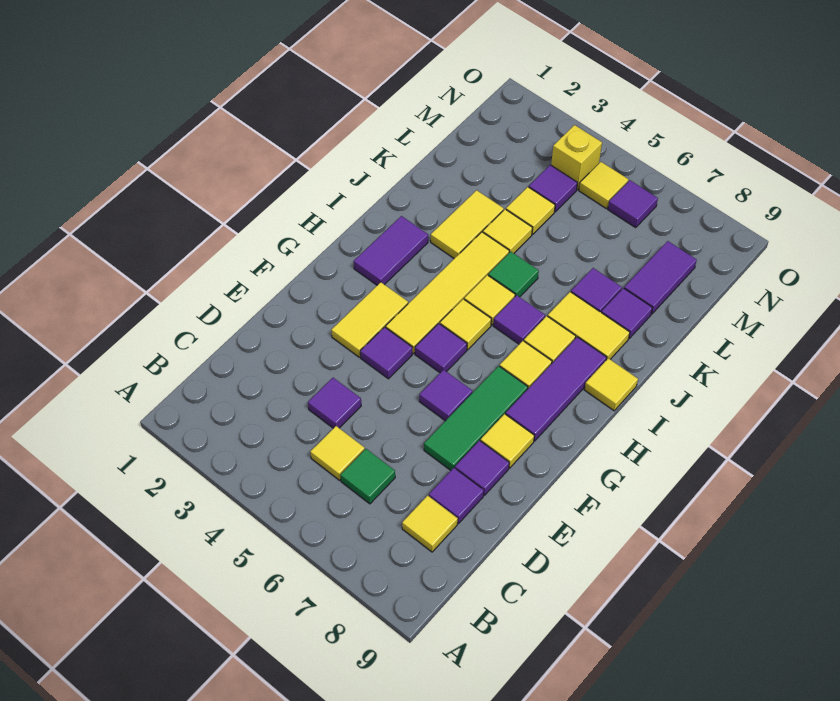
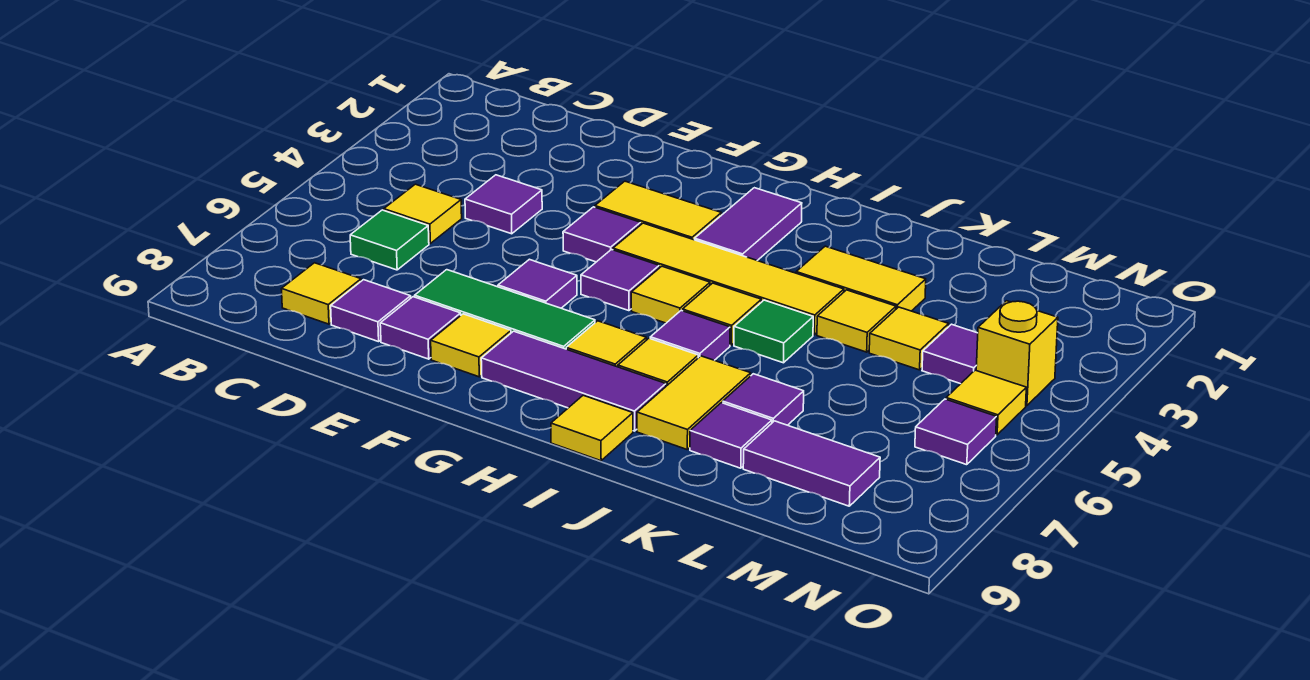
purple tile H2:I2 level 1 -> purple tile H2:H3 level 1

